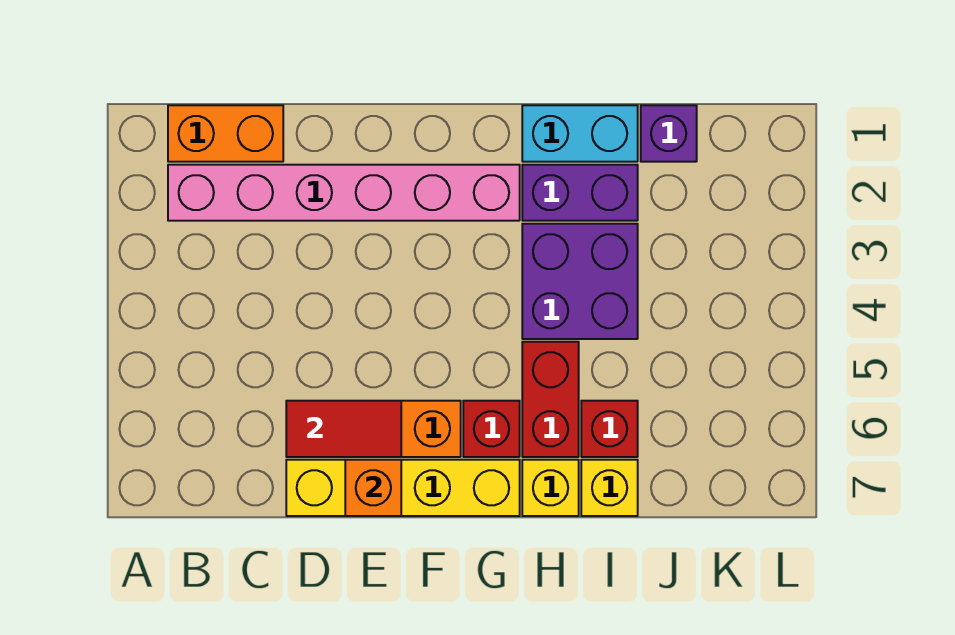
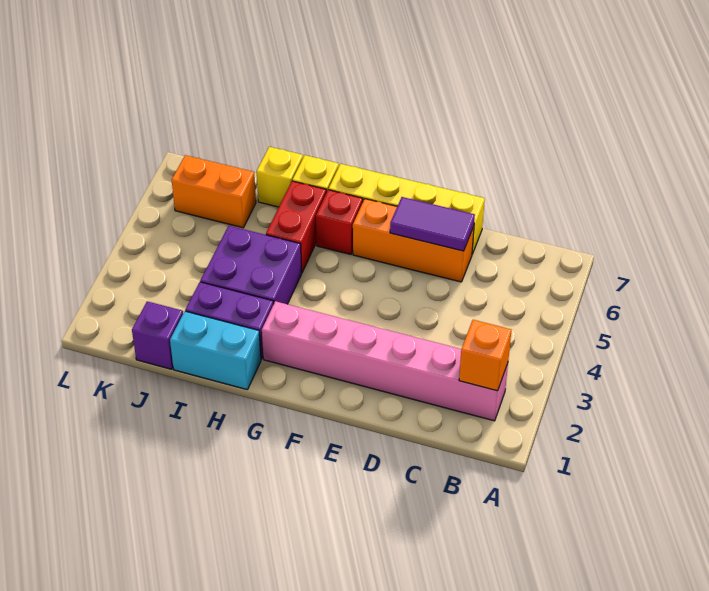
orange brick B1:C1 level 1 -> orange brick J6:K6 level 1
red tile D6:E6 level 2 -> purple tile D6:E6 level 2
orange brick E7 level 2 -> orange brick B2 level 2
red brick I6 level 1 -> none

